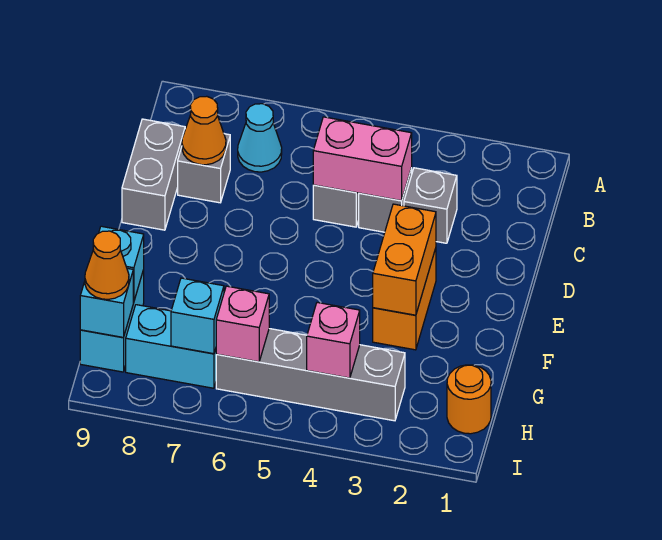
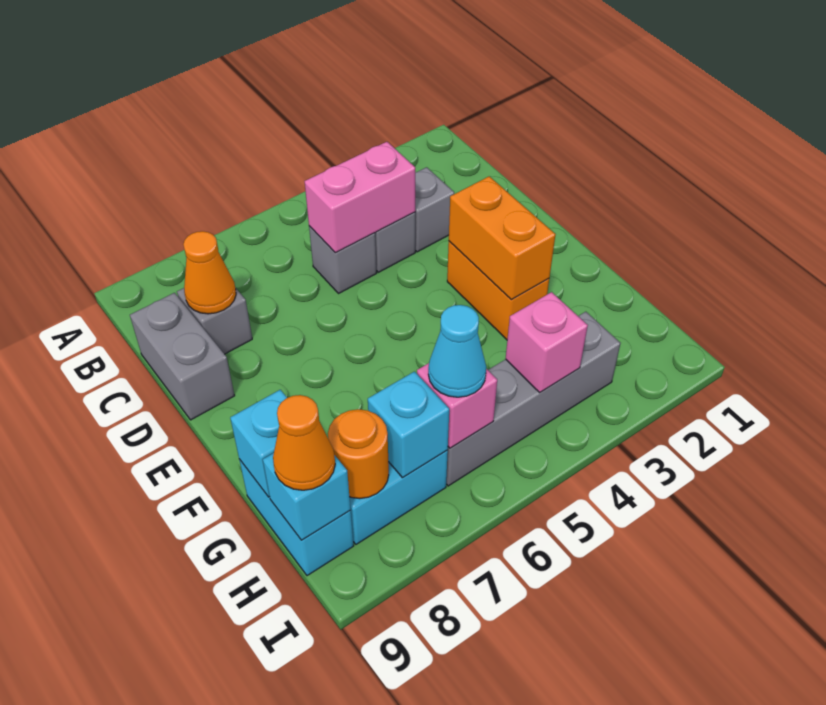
cyan cone B7 level 1 -> cyan cone H6 level 3
orange round brick H1 level 1 -> orange round brick H8 level 2

